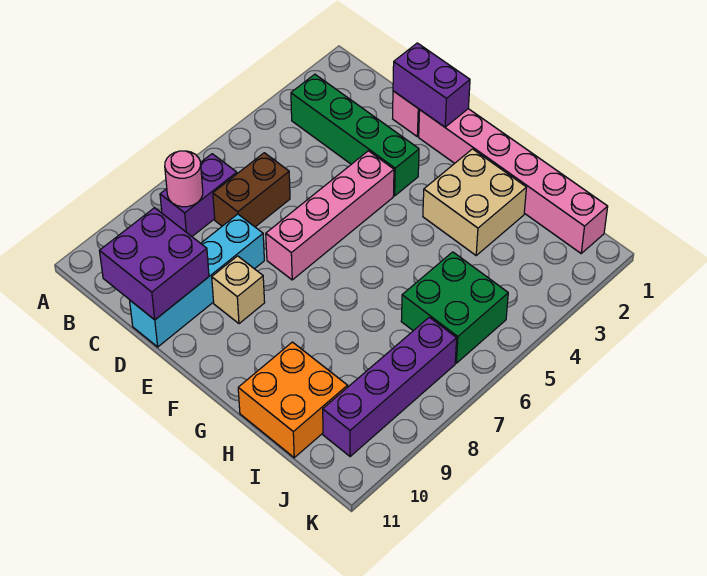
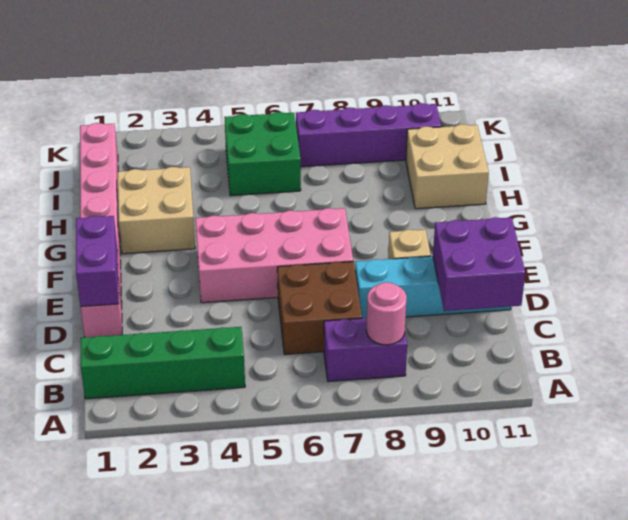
green brick B3:E3 level 1 -> green brick B1:B4 level 1
brown brick C6:C7 level 1 -> brown brick C6:D7 level 1
pink brick E4:E7 level 1 -> pink brick E4:F7 level 1
orange brick H10:I11 level 1 -> tan brick H10:I11 level 1

